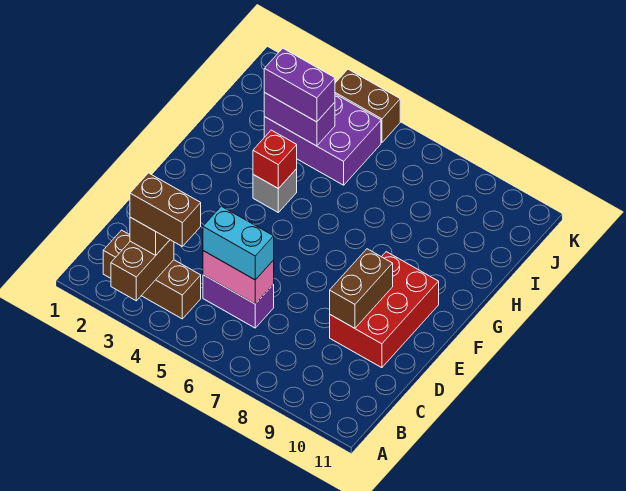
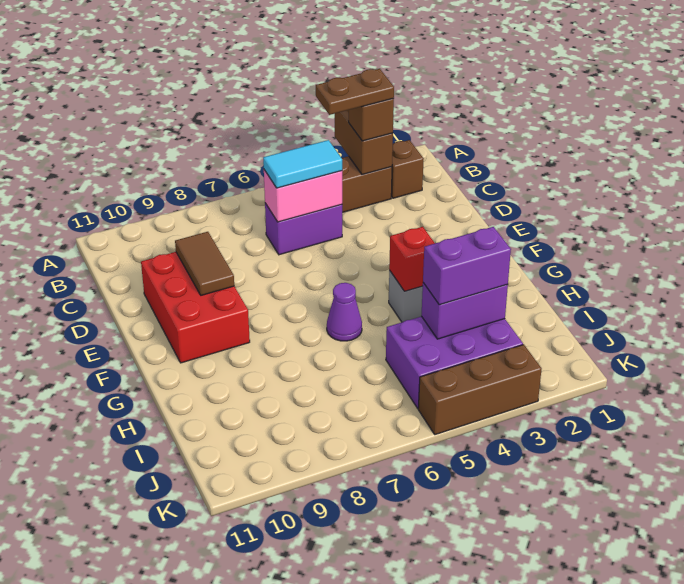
brown brick B3:B4 level 4 -> brown plate B3:B4 level 4
cyan brick C5:C6 level 3 -> cyan tile C5:C6 level 3
brown brick D9:E9 level 2 -> brown tile D9:E9 level 2
none -> purple cone G6 level 1
brown brick K4:K5 level 1 -> brown brick K3:K5 level 1

